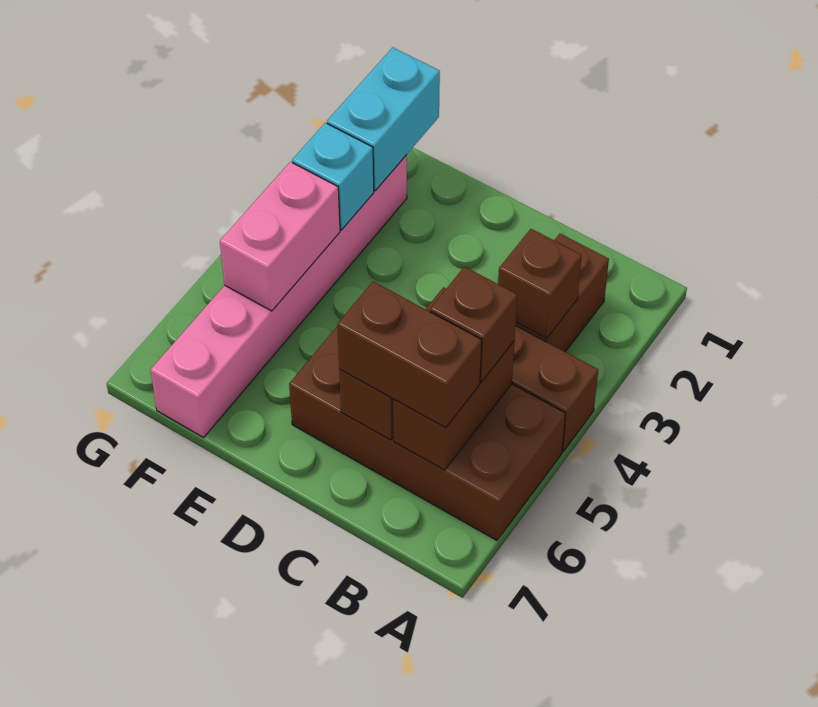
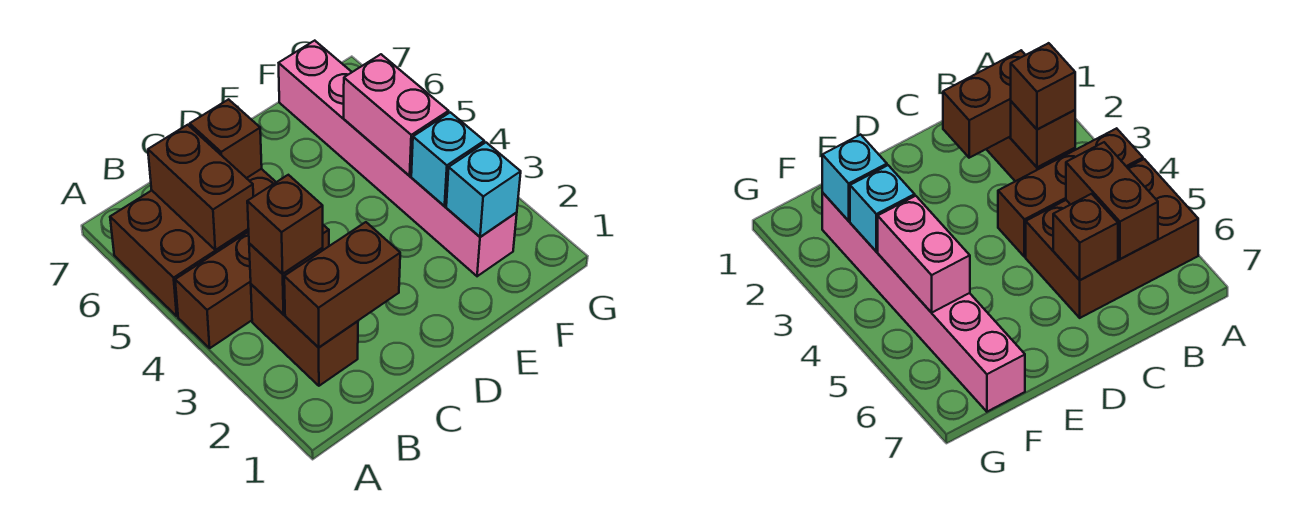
brown brick A5:D6 level 1 -> brown brick A5:C6 level 1
brown brick B5 level 3 -> brown brick B3 level 3
brown brick B6:C6 level 3 -> brown brick B2:C2 level 2
cyan brick F1:F2 level 2 -> cyan brick F2 level 2

